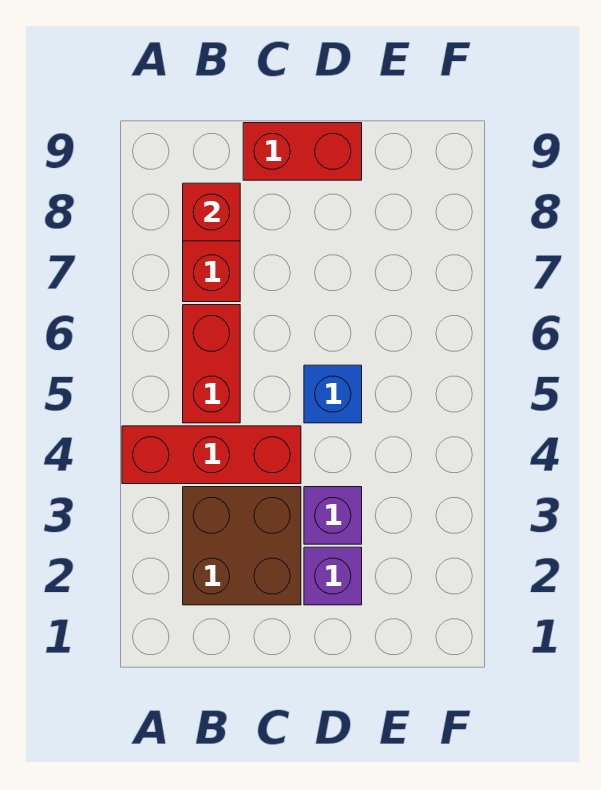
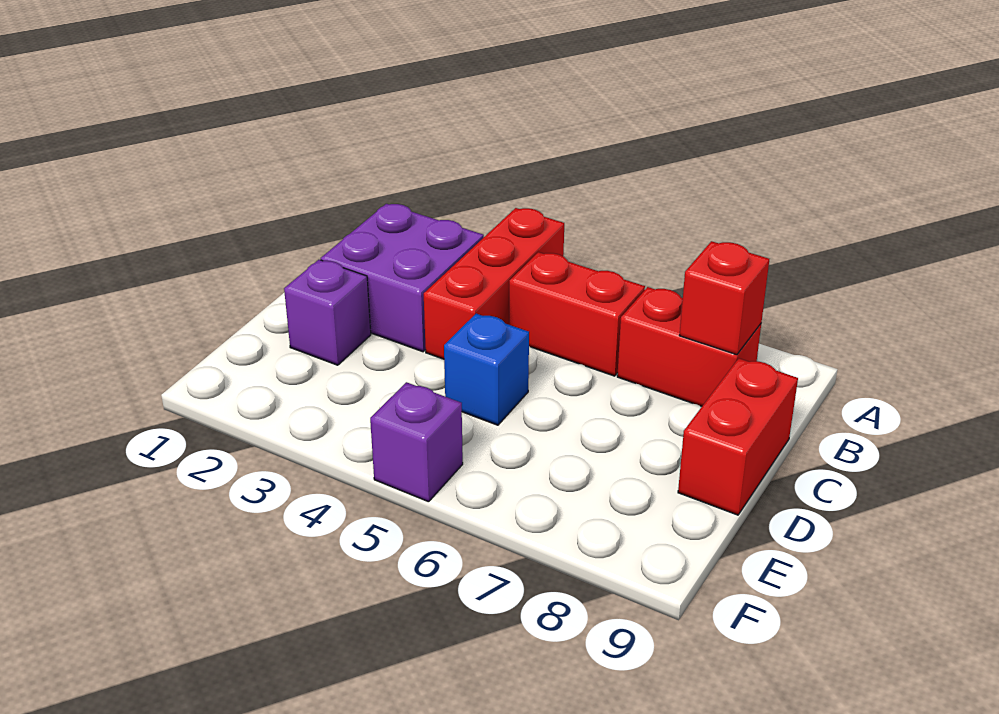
brown brick B2:C3 level 1 -> purple brick B2:C3 level 1
purple brick D3 level 1 -> purple brick F5 level 1

